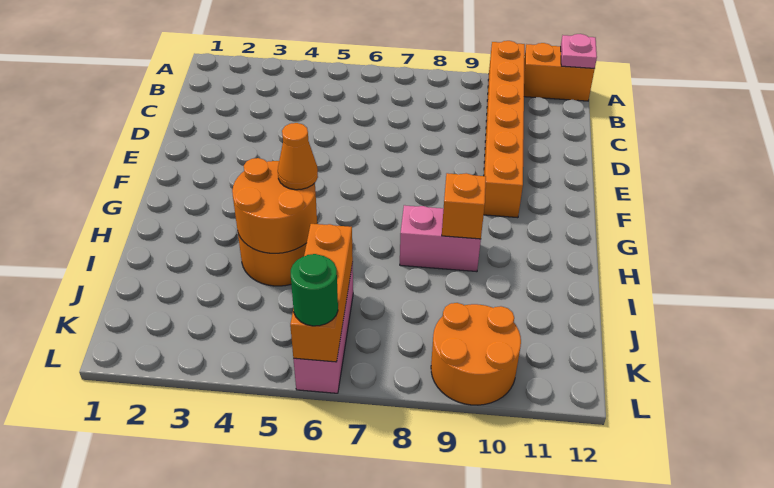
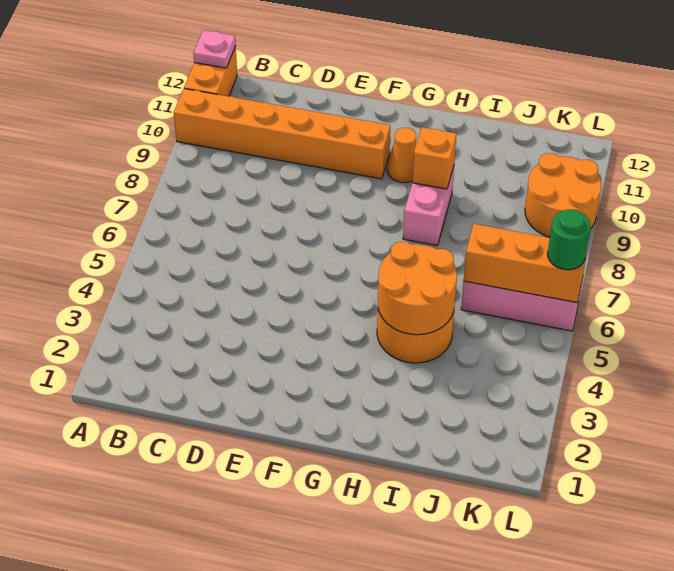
orange cone H5 level 3 -> orange cone G10 level 1

